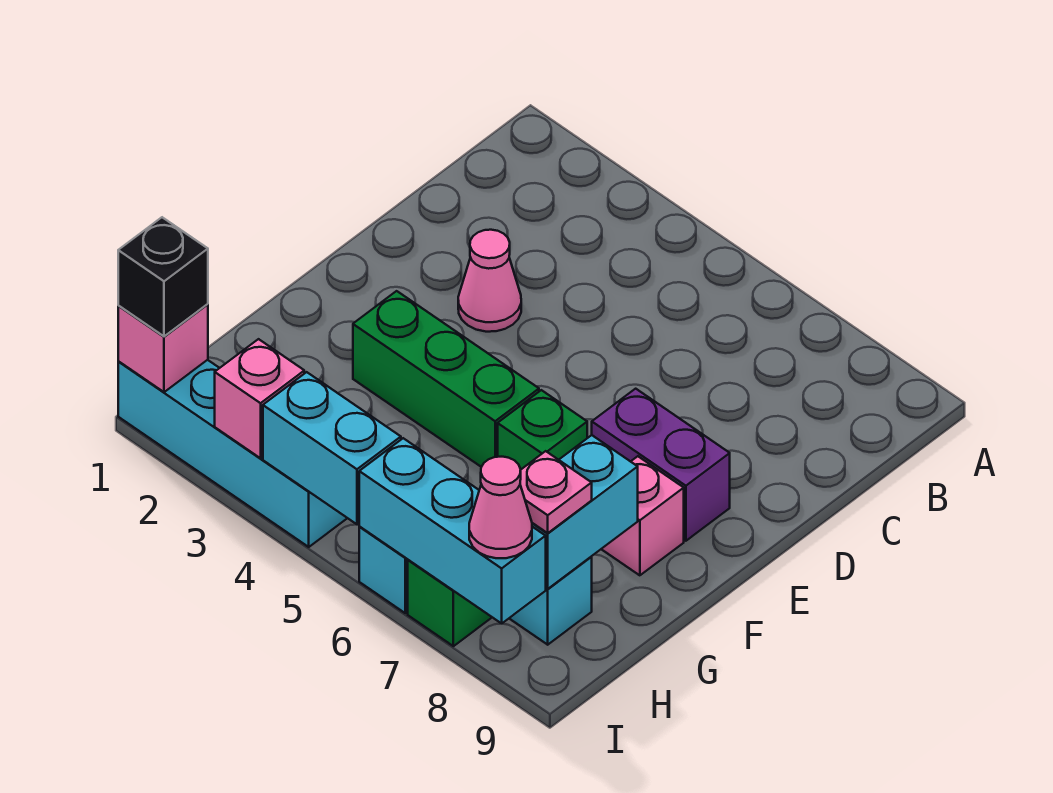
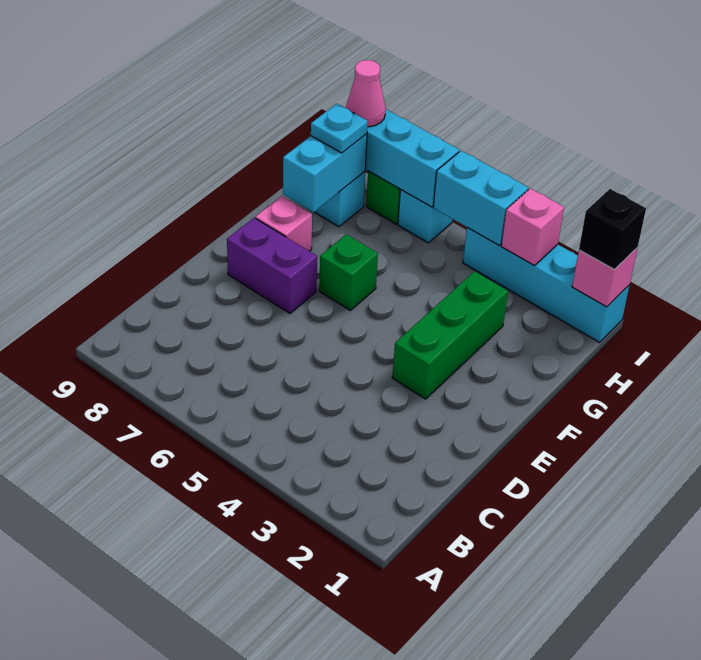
pink cone D3 level 1 -> none
green brick F3:F5 level 1 -> green brick E3:G3 level 1
pink plate H8 level 3 -> cyan plate H8 level 3

